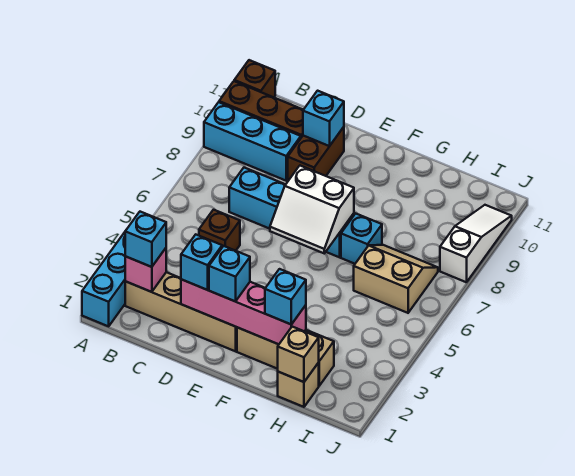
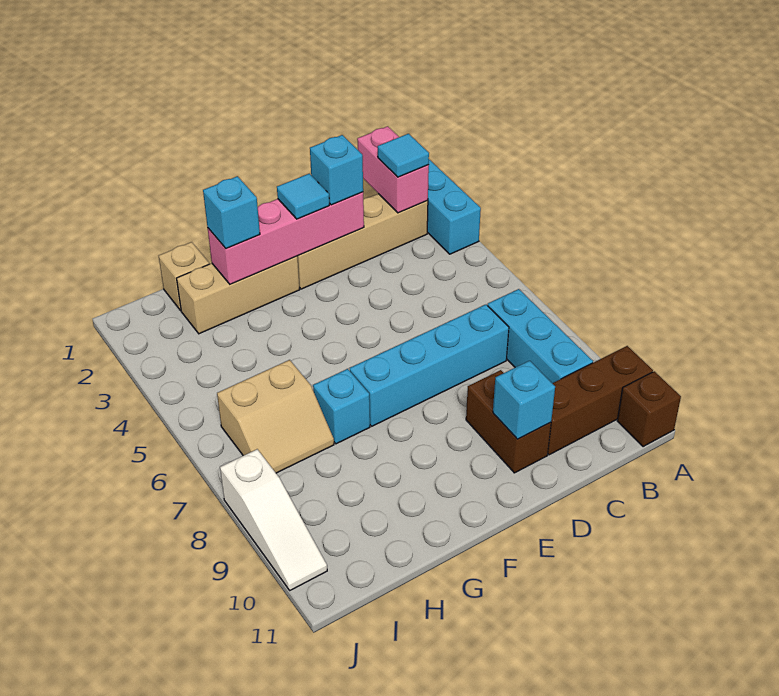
cyan brick A9:C9 level 1 -> cyan brick B7:B9 level 1
pink brick B2 level 2 -> pink brick B1:B2 level 2
cyan brick B2 level 3 -> cyan tile B2 level 3
brown brick C5 level 1 -> none
cyan brick E2 level 3 -> cyan tile E2 level 3
white slope E6:F7 level 2 top 7 -> none
tan brick H1 level 2 -> none

